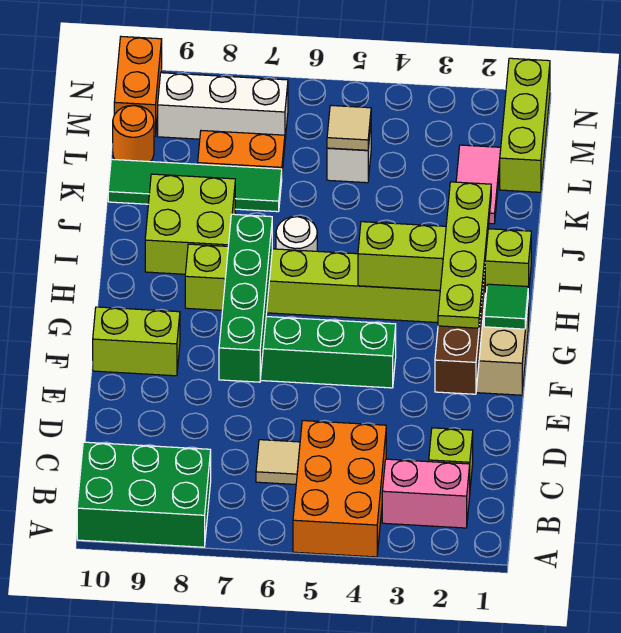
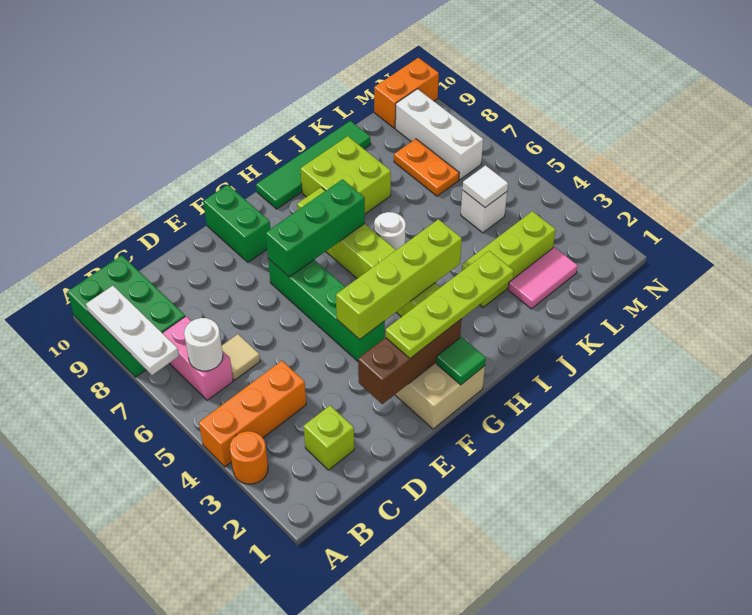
orange brick A4:C5 level 1 -> orange brick A4:C4 level 1
none -> white plate A7:A9 level 2
pink brick B2:B3 level 1 -> pink brick B6:B7 level 1
none -> white round brick B6 level 2
green brick E7:H7 level 2 -> green brick F7:H7 level 2
lime brick F9:F10 level 1 -> green brick F9:F10 level 1
lime brick H1:H4 level 2 -> lime brick F4:I4 level 2
green tile K7:K10 level 1 -> green tile H10:K10 level 1
lime brick L1:N1 level 1 -> lime brick J3:L3 level 1
tan tile L5 level 2 -> white tile L5 level 2
orange round brick L10 level 1 -> orange round brick A3 level 1

